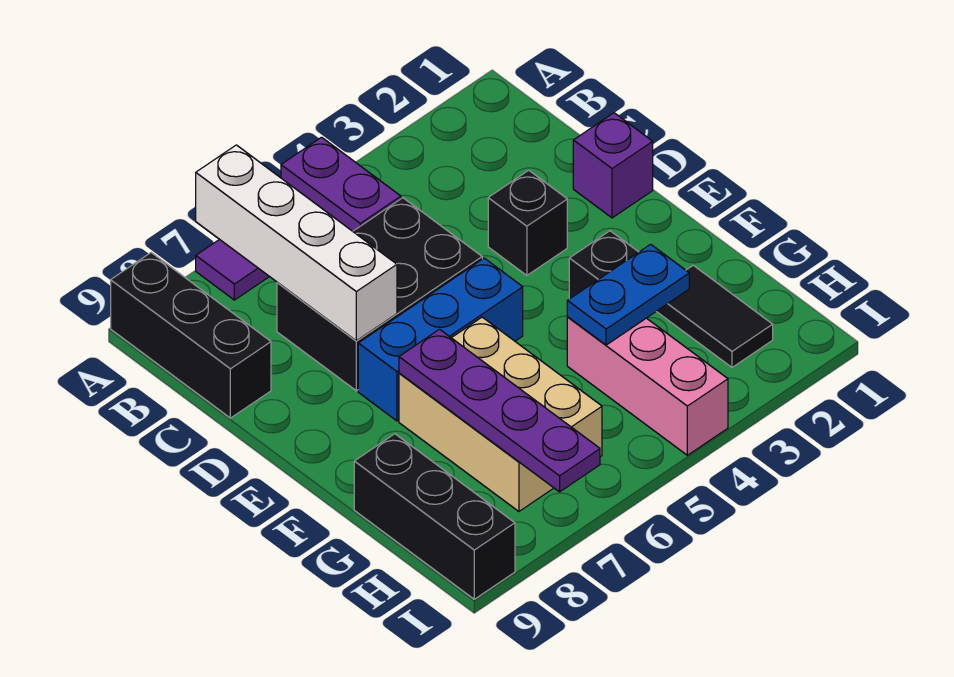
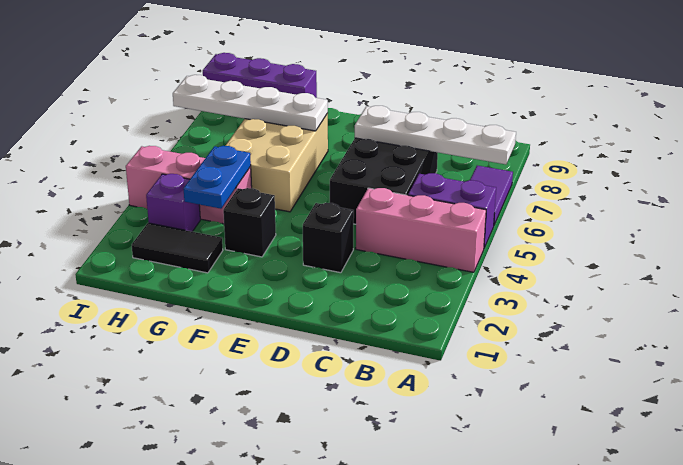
none -> pink brick A4:C4 level 1
white brick A7:D7 level 2 -> white plate A7:D7 level 2
black brick A9:C9 level 1 -> none
purple brick D1 level 1 -> purple brick H3 level 1
blue brick E5:E7 level 1 -> none
tan brick F6:H7 level 1 -> tan brick F5:G7 level 1
purple plate F7:I7 level 2 -> white plate F7:I7 level 2
black brick G9:I9 level 1 -> purple brick G9:I9 level 1

